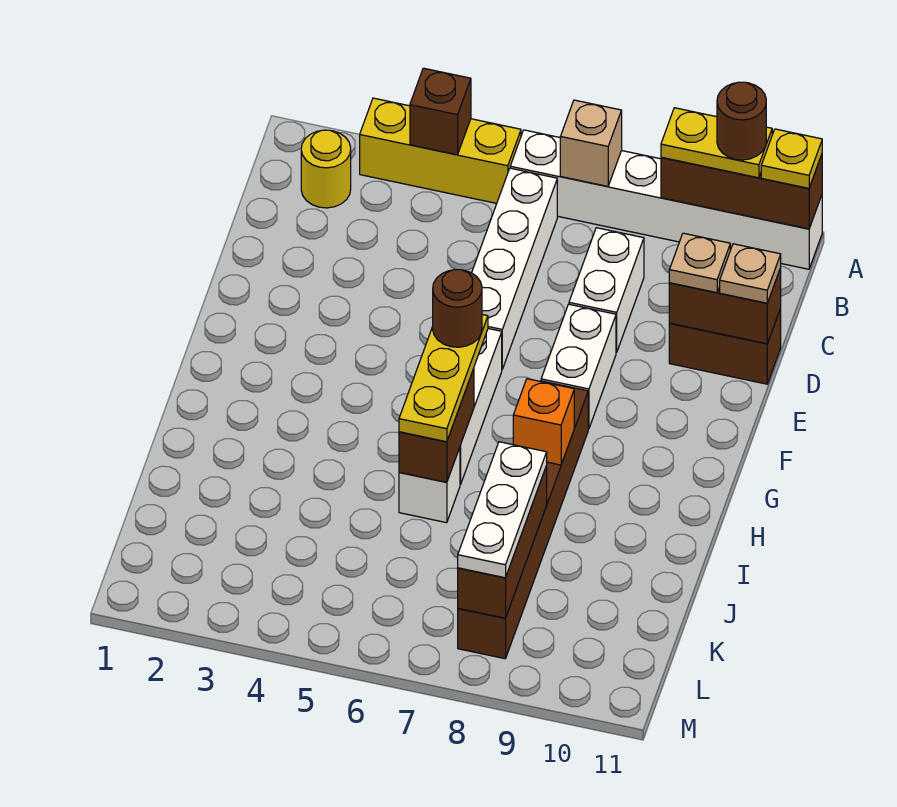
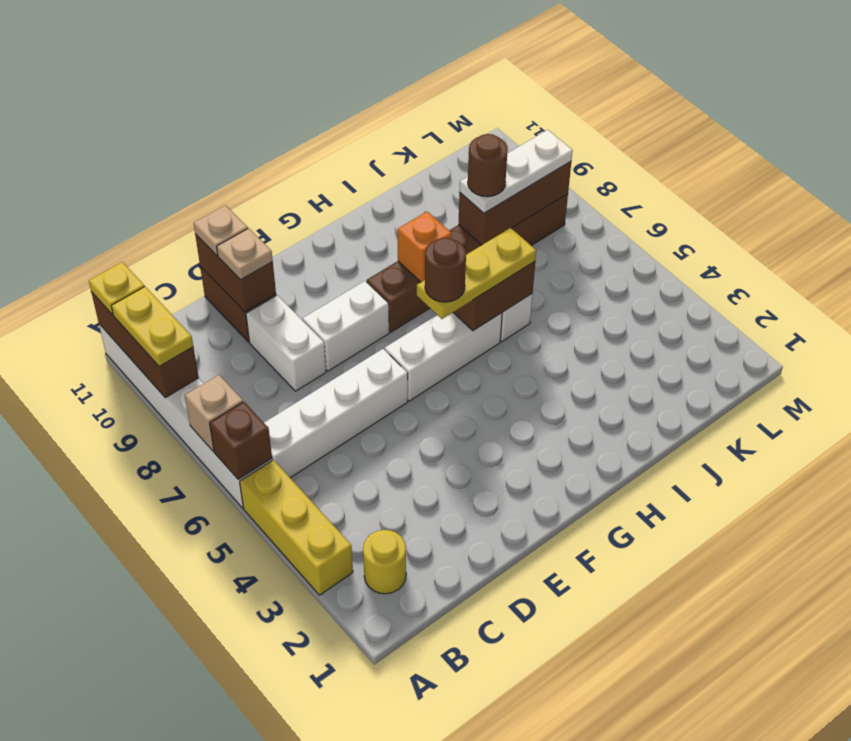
brown brick A4 level 2 -> brown brick A6 level 2
brown round brick A10 level 4 -> brown round brick J8 level 4
white brick C8:D8 level 1 -> white brick D8:D9 level 1

